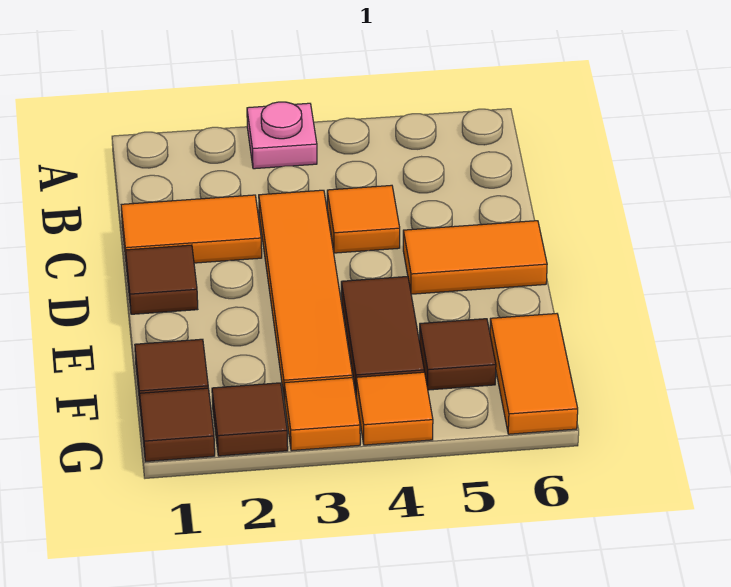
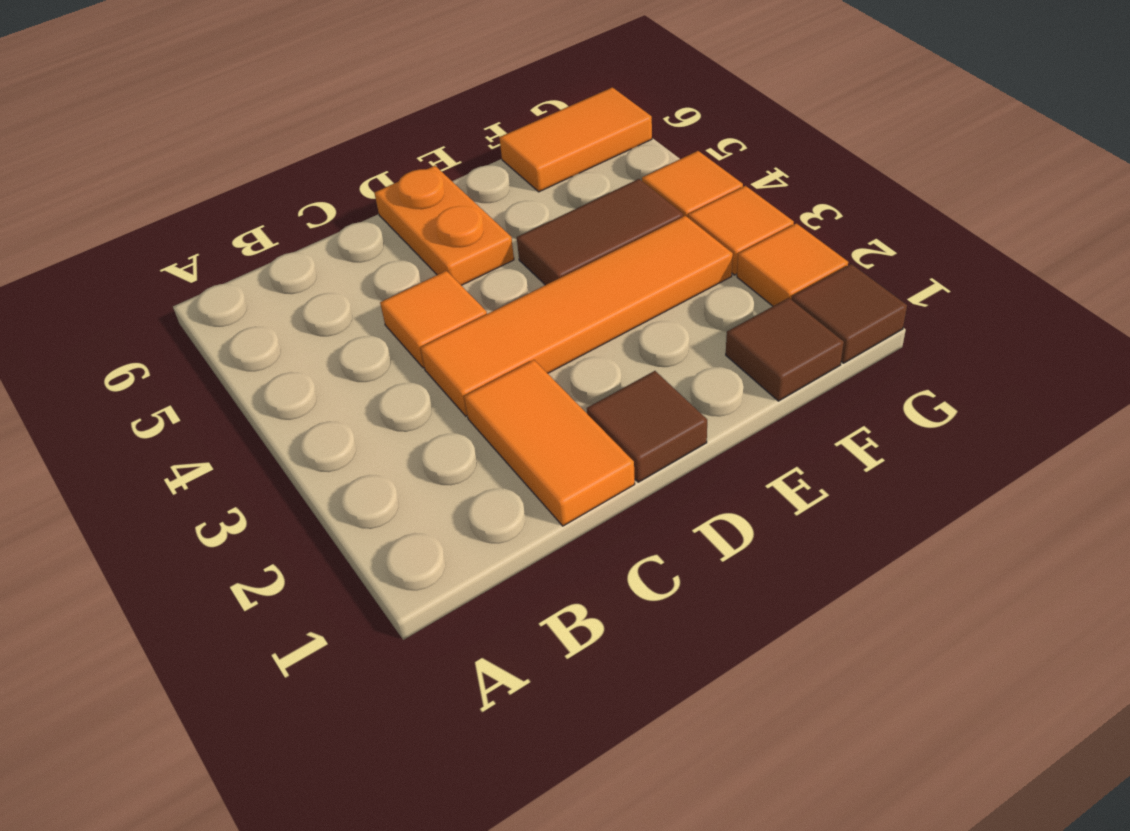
pink plate A3 level 1 -> none
orange tile D5:D6 level 1 -> orange plate D5:D6 level 1
brown tile F5 level 1 -> none
brown tile G2 level 1 -> orange tile G2 level 1

